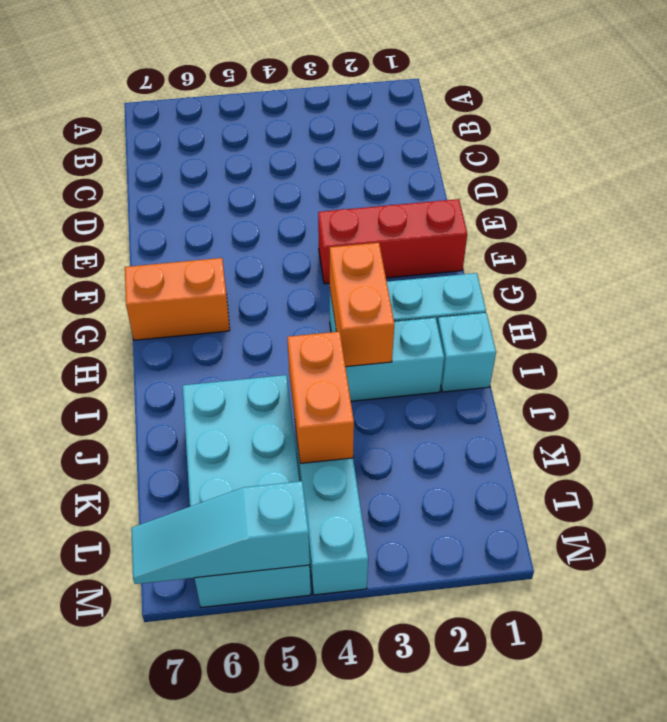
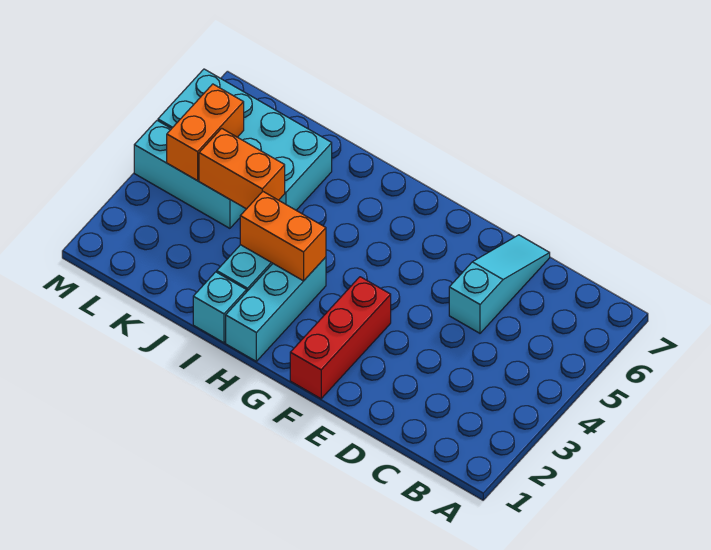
orange brick G6:G7 level 1 -> orange brick L4:L5 level 2
cyan slope M5:M7 level 2 top 5 -> cyan slope D5:D7 level 1 top 5

